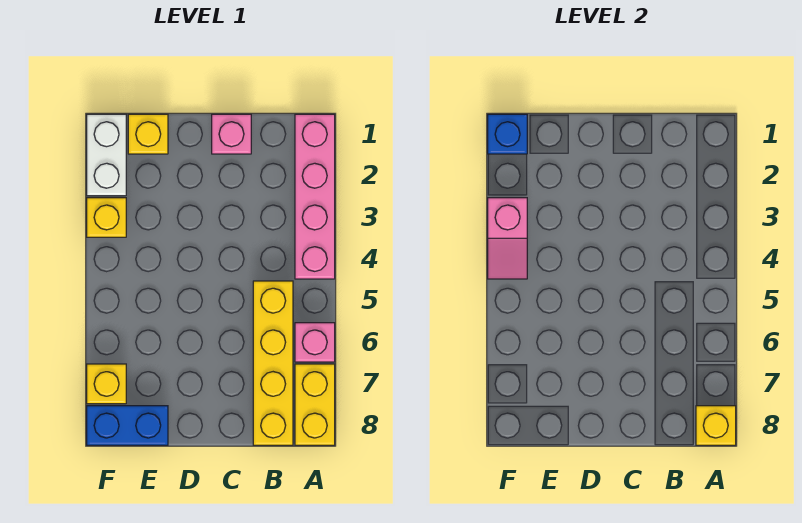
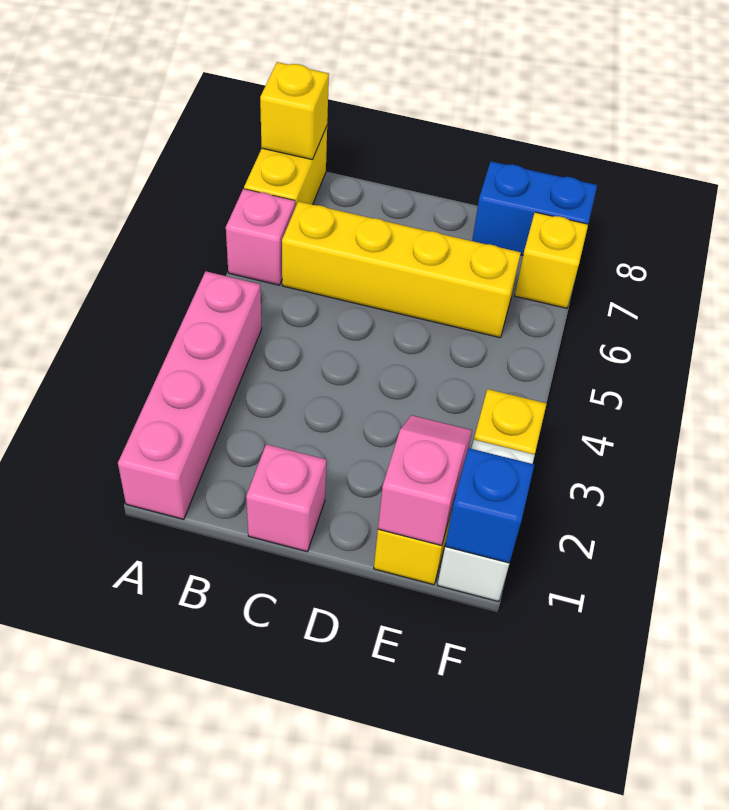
yellow brick B5:B8 level 1 -> yellow brick B6:E6 level 1
pink slope F3:F4 level 2 top 3 -> pink slope E1:E2 level 2 top 1

